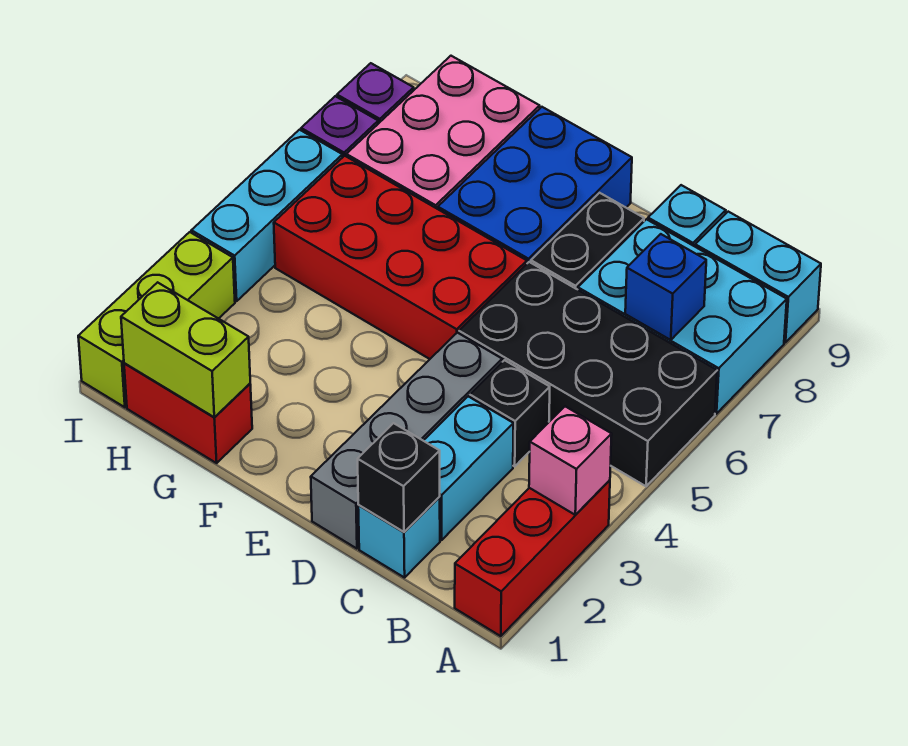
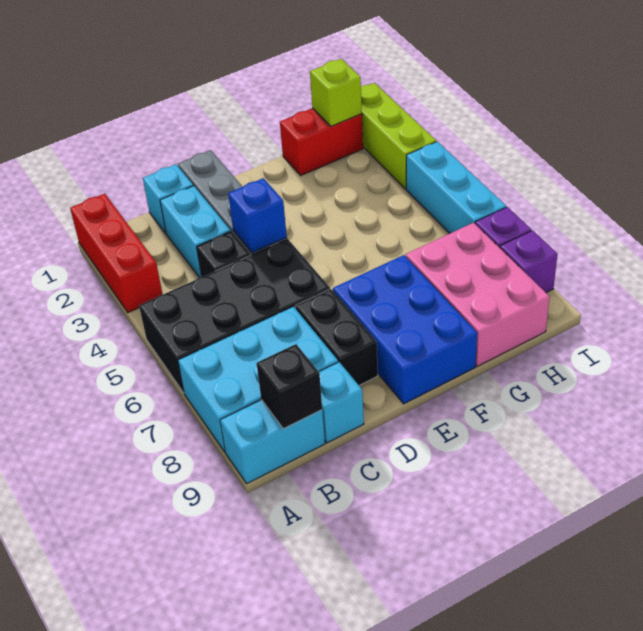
pink brick A3 level 2 -> none
blue brick B7 level 2 -> blue brick D4 level 2
black brick C1 level 2 -> black brick B9 level 2
red brick E5:H6 level 1 -> none
lime brick G1:H1 level 2 -> lime brick H1 level 2

